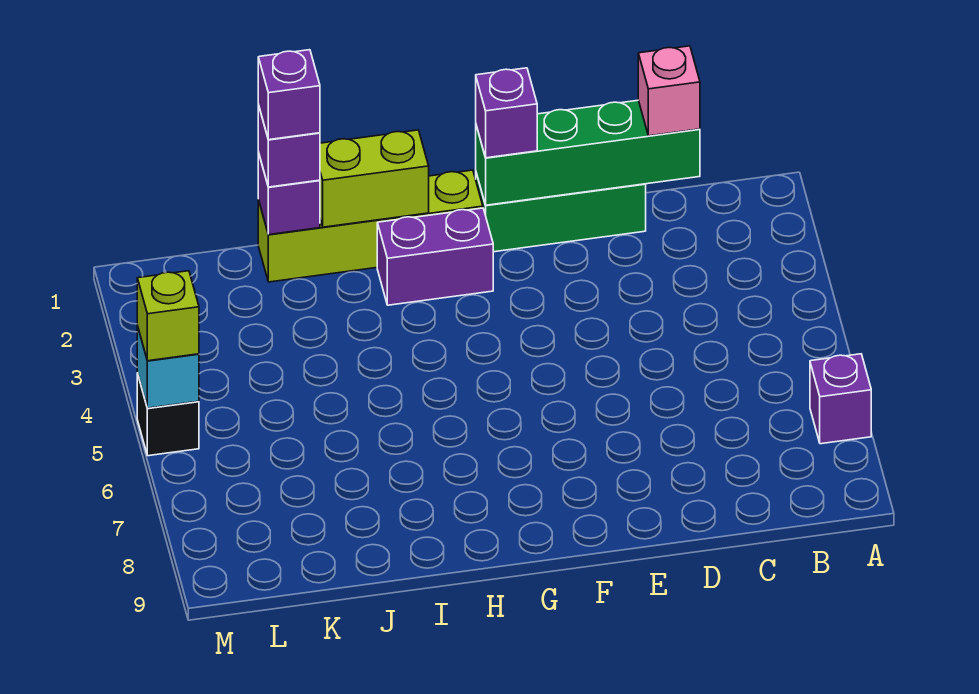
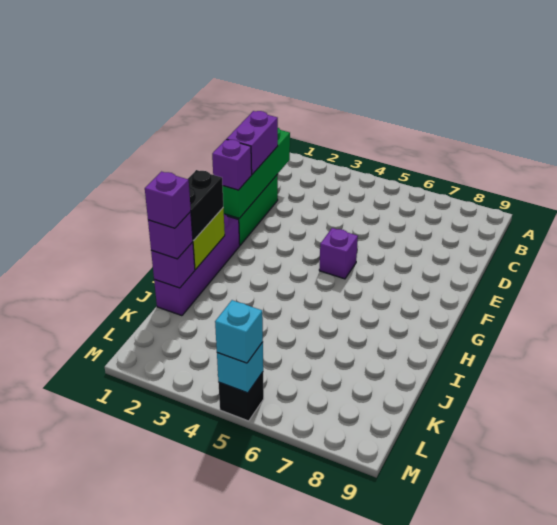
purple brick A7 level 1 -> purple brick F5 level 1
pink brick C1 level 3 -> none
lime brick G1:J1 level 1 -> purple brick G1:J1 level 1
purple brick G2:H2 level 1 -> purple brick D1:E1 level 3
none -> black brick H1:I1 level 3
lime brick M5 level 3 -> cyan brick M5 level 3

